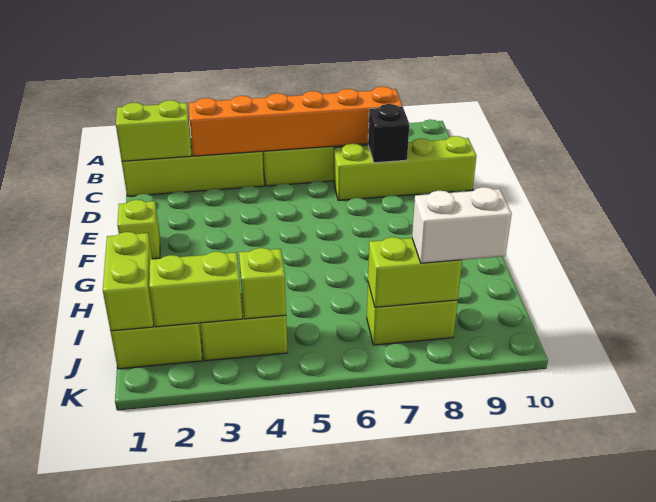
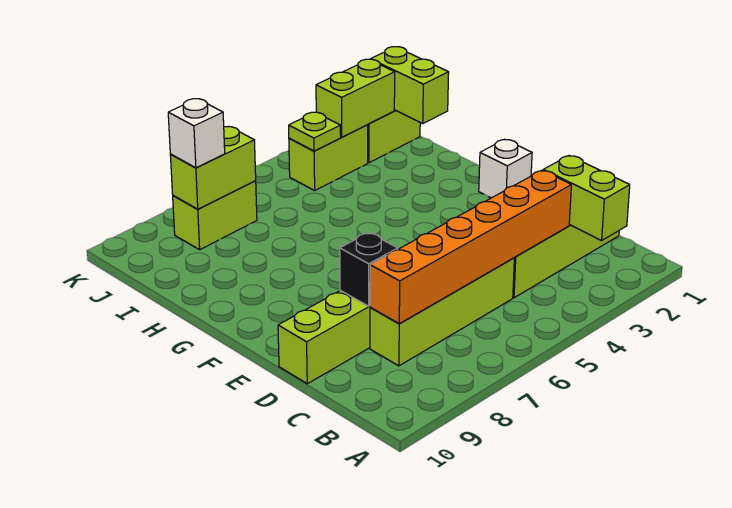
lime brick C1:C2 level 2 -> lime brick B2:C2 level 2
lime brick F1 level 1 -> white brick F1 level 1
lime brick J4 level 2 -> lime plate J4 level 2
white brick J8:J9 level 3 -> white brick J8 level 3

